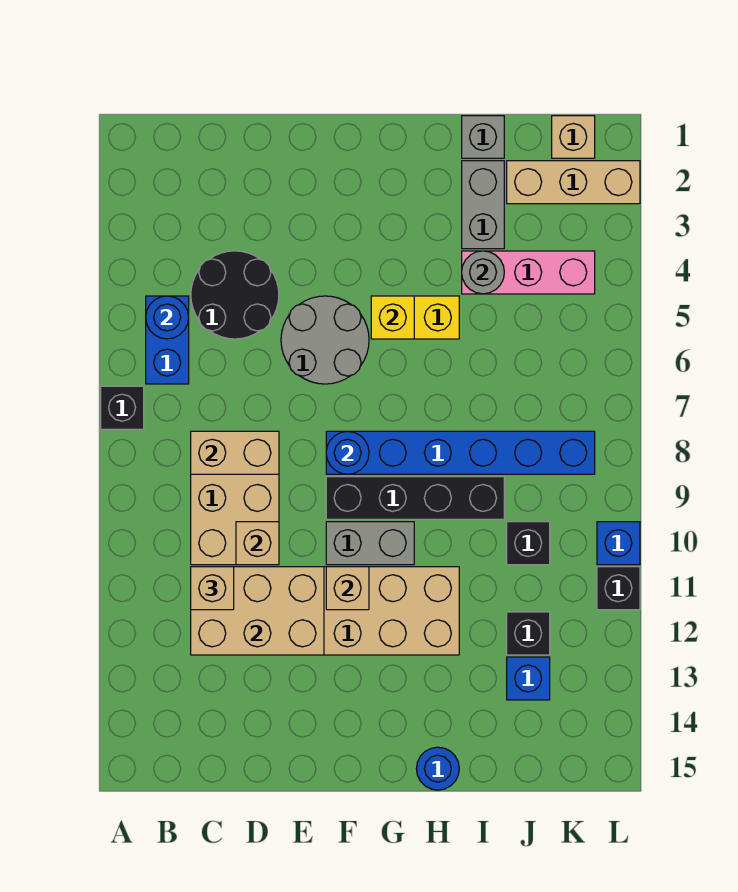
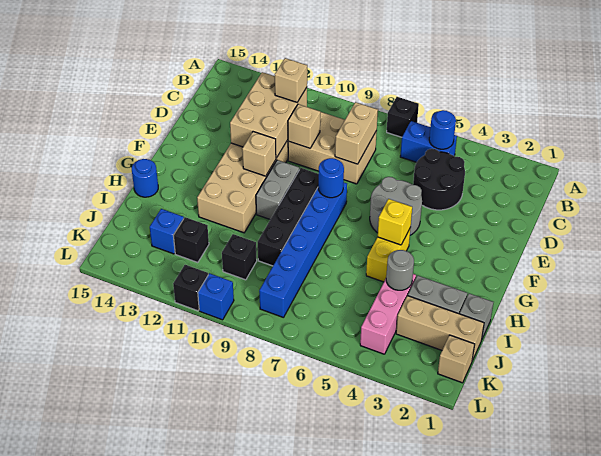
tan brick J2:L2 level 1 -> tan brick J1:J3 level 1

